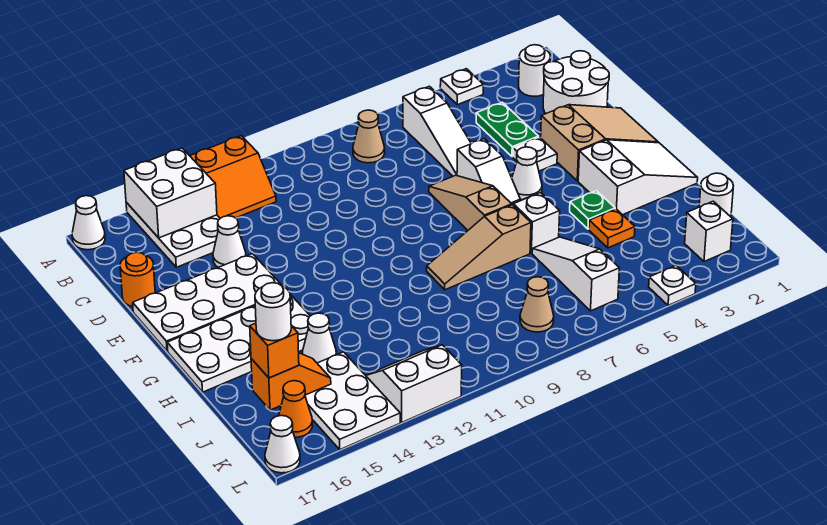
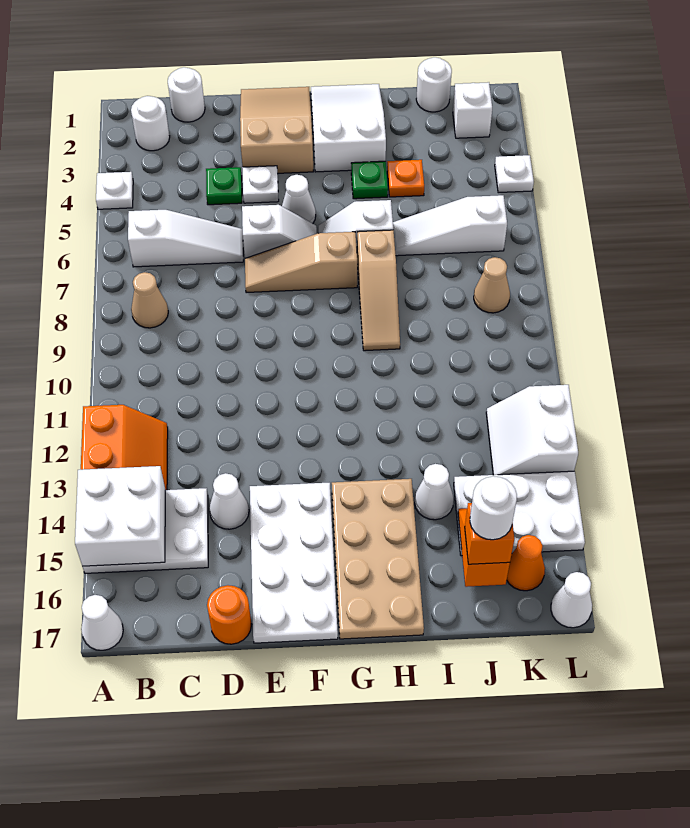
white round brick C1:D2 level 1 -> white round brick C1 level 1
green plate C4:D4 level 1 -> green plate D4 level 1
white plate G14:H17 level 1 -> tan plate G14:H17 level 1

